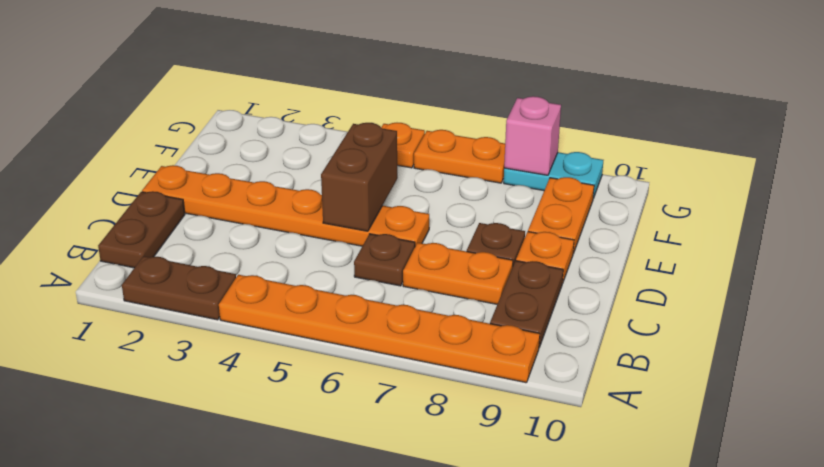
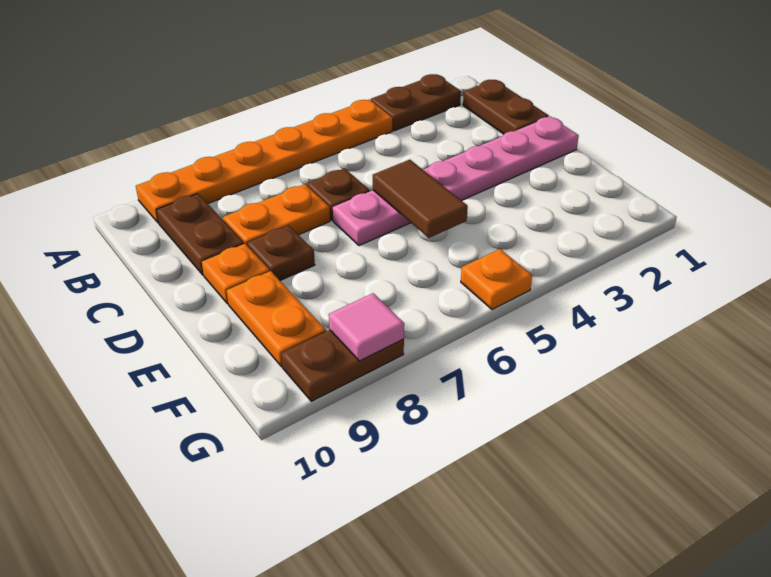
orange plate D1:D6 level 1 -> pink plate D1:D6 level 1
brown brick D5:E5 level 2 -> brown tile D5:E5 level 2
orange plate G6:G7 level 1 -> none
cyan plate G8:G9 level 1 -> brown plate G8:G9 level 1
pink brick G8 level 2 -> pink tile G8 level 2

